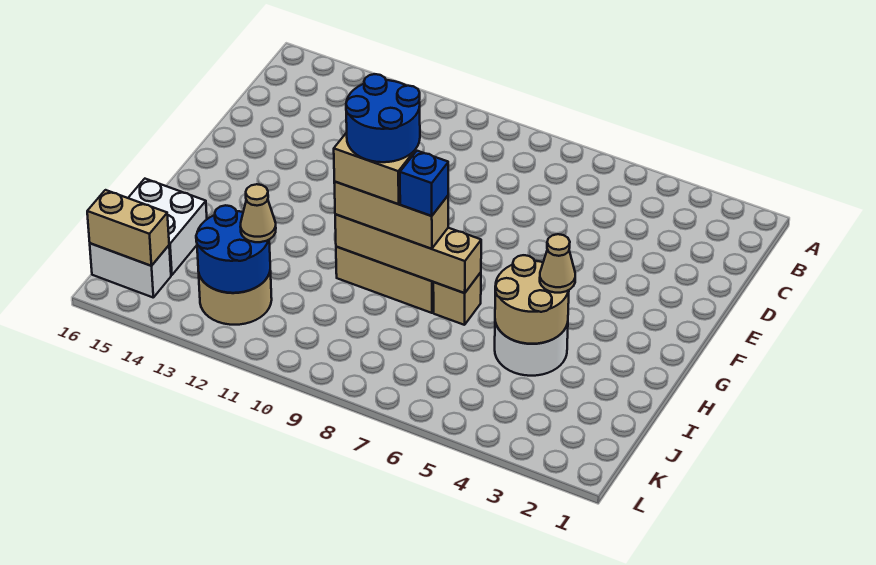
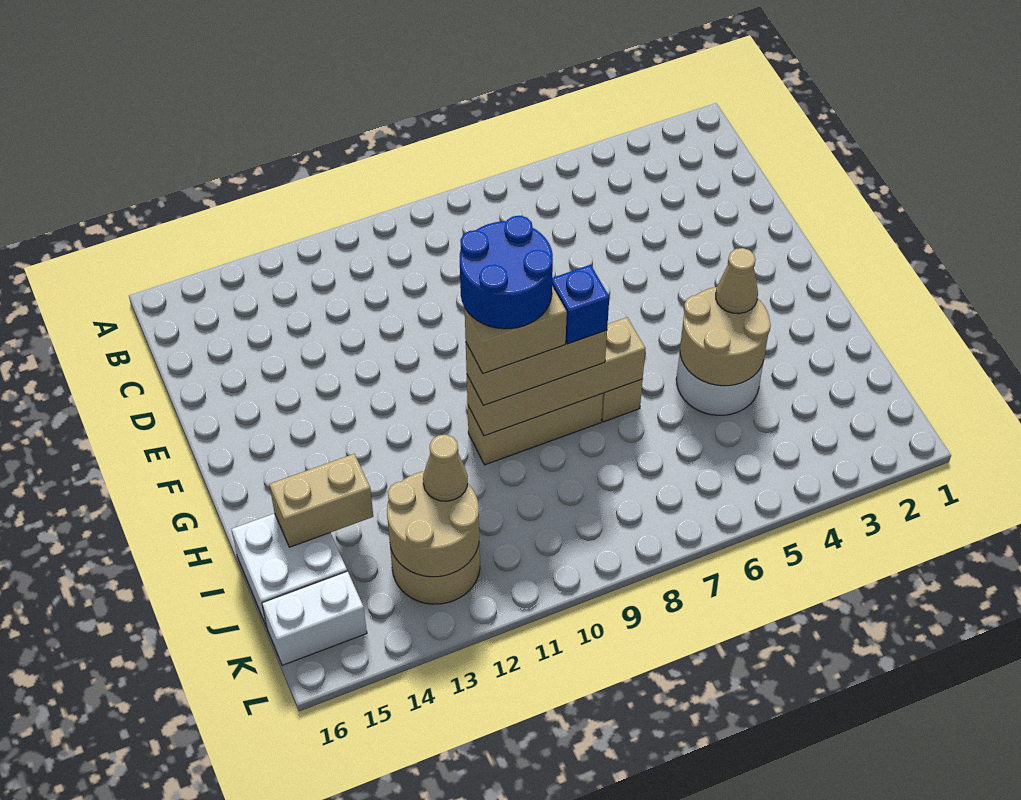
blue round brick J12:K13 level 2 -> tan round brick J12:K13 level 2
tan brick K15:K16 level 2 -> tan brick I14:I15 level 2

